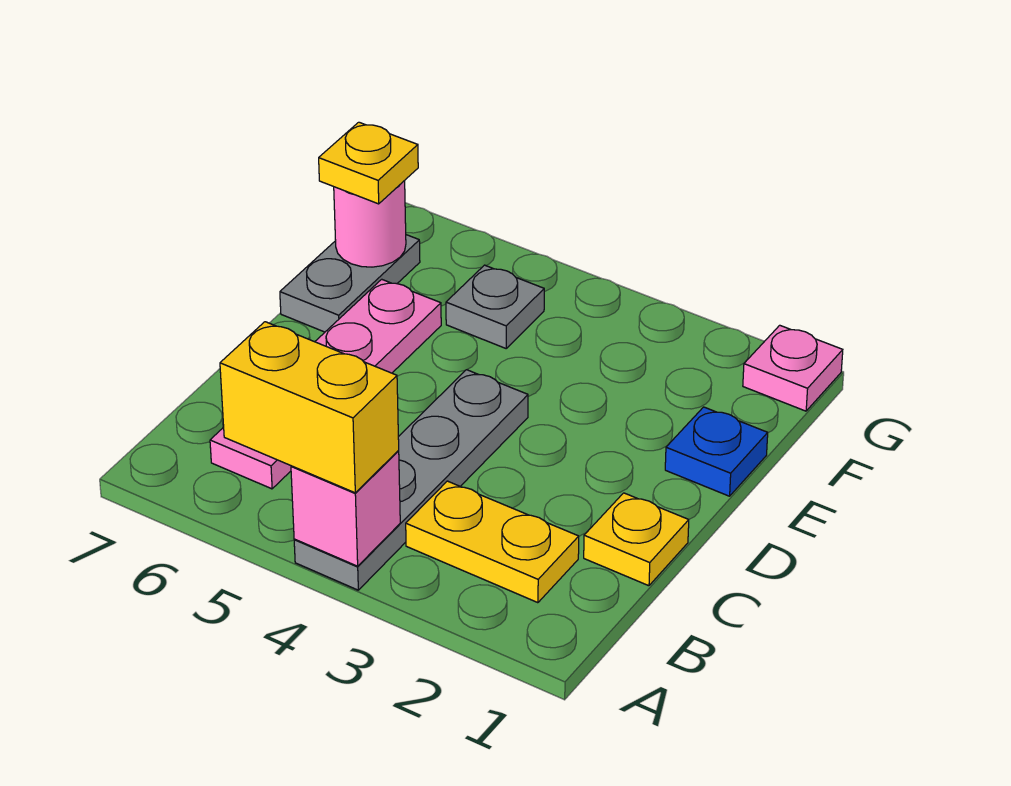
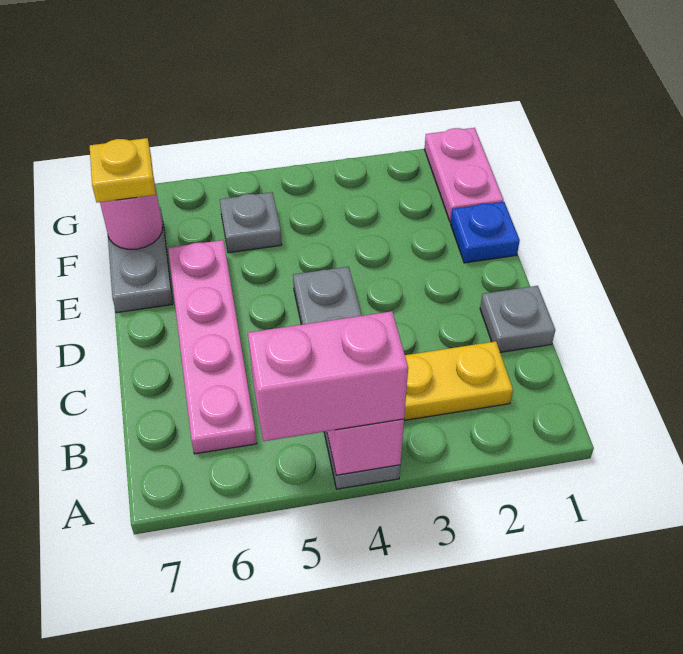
yellow brick A4:A5 level 3 -> pink brick A4:A5 level 3
yellow plate C1 level 1 -> grey plate C1 level 1
pink plate G1 level 1 -> pink plate F1:G1 level 1

